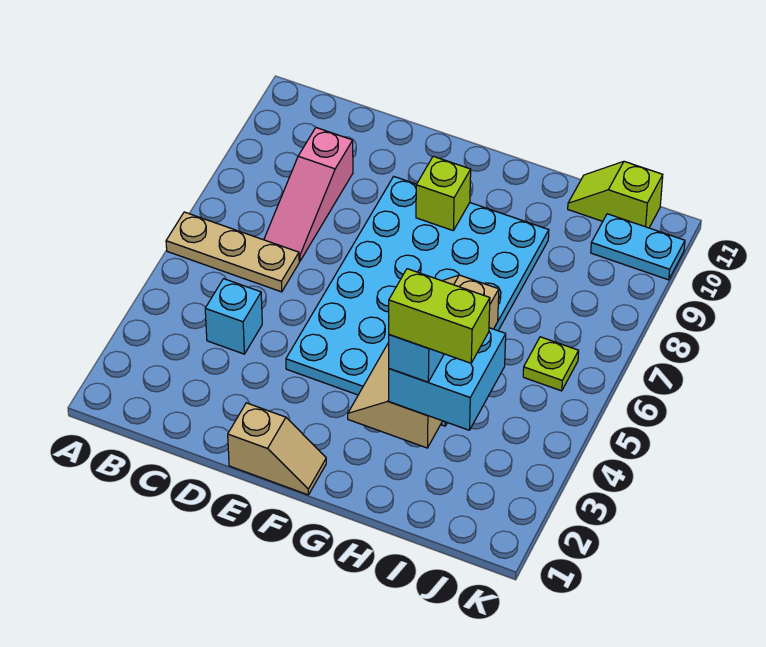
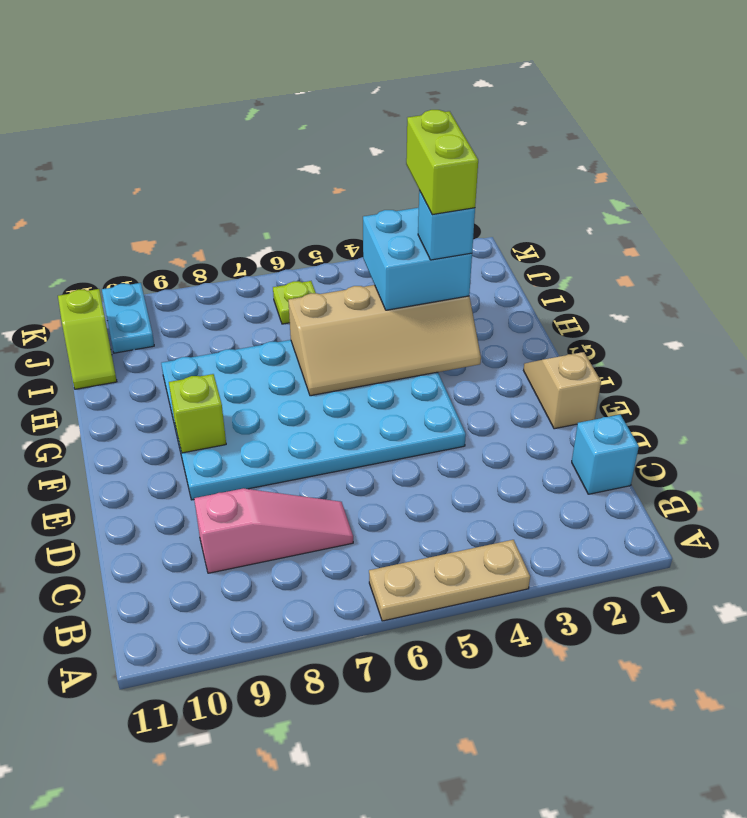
tan plate A6:C6 level 1 -> tan plate A4:A6 level 1
cyan brick C4 level 1 -> cyan brick C1 level 1

